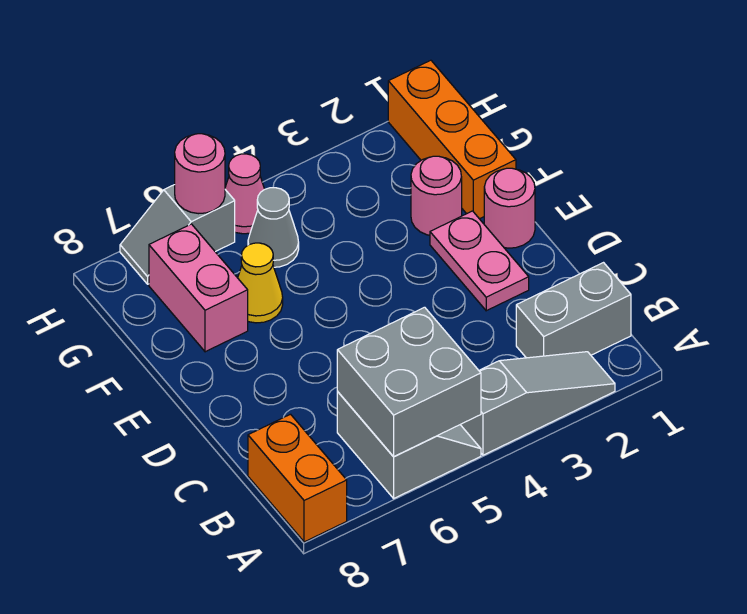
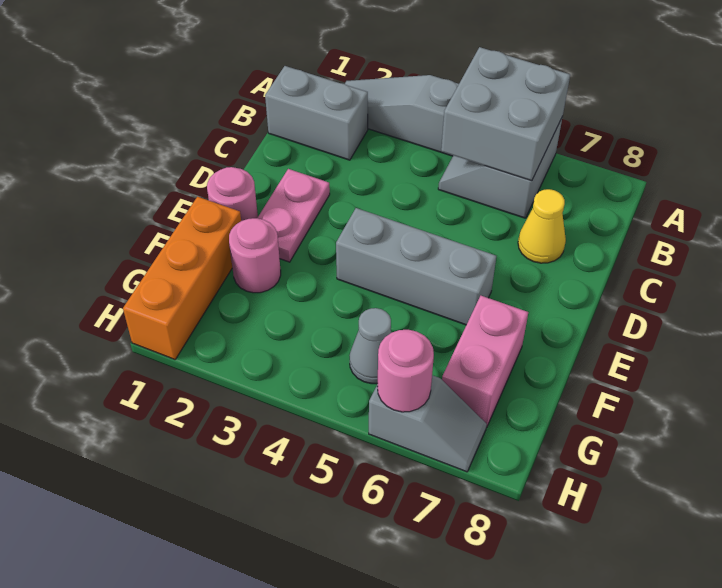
orange brick A8:B8 level 1 -> none
none -> grey brick E4:E6 level 1
yellow cone F6 level 1 -> yellow cone C7 level 1
pink cone H5 level 1 -> none

